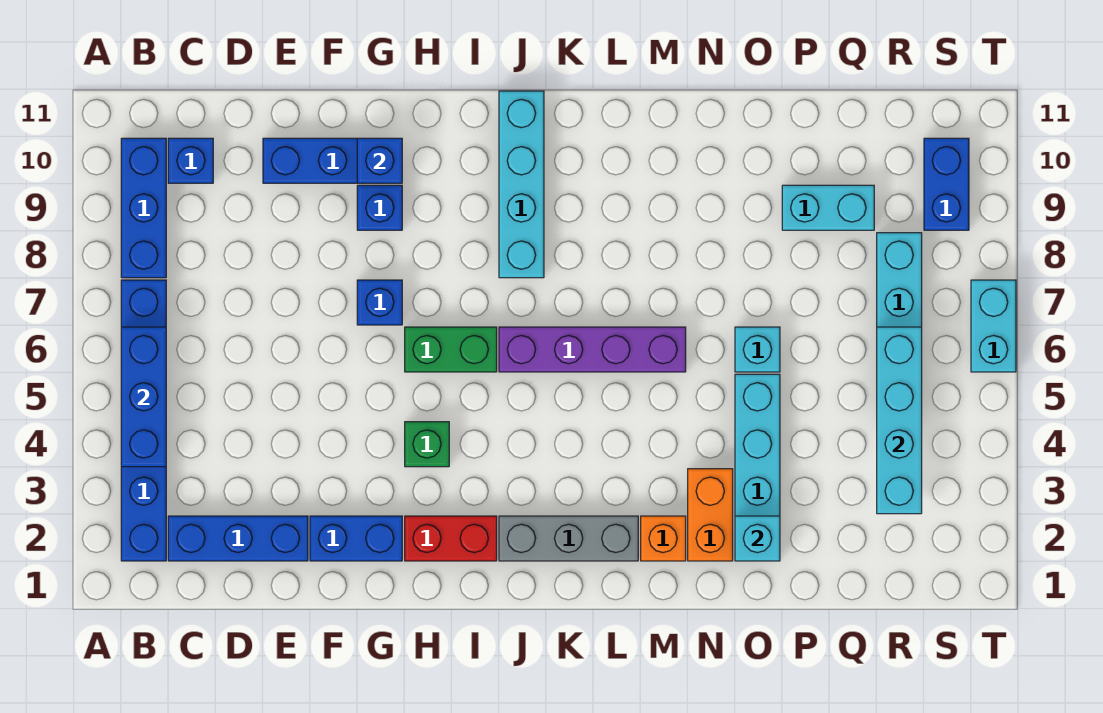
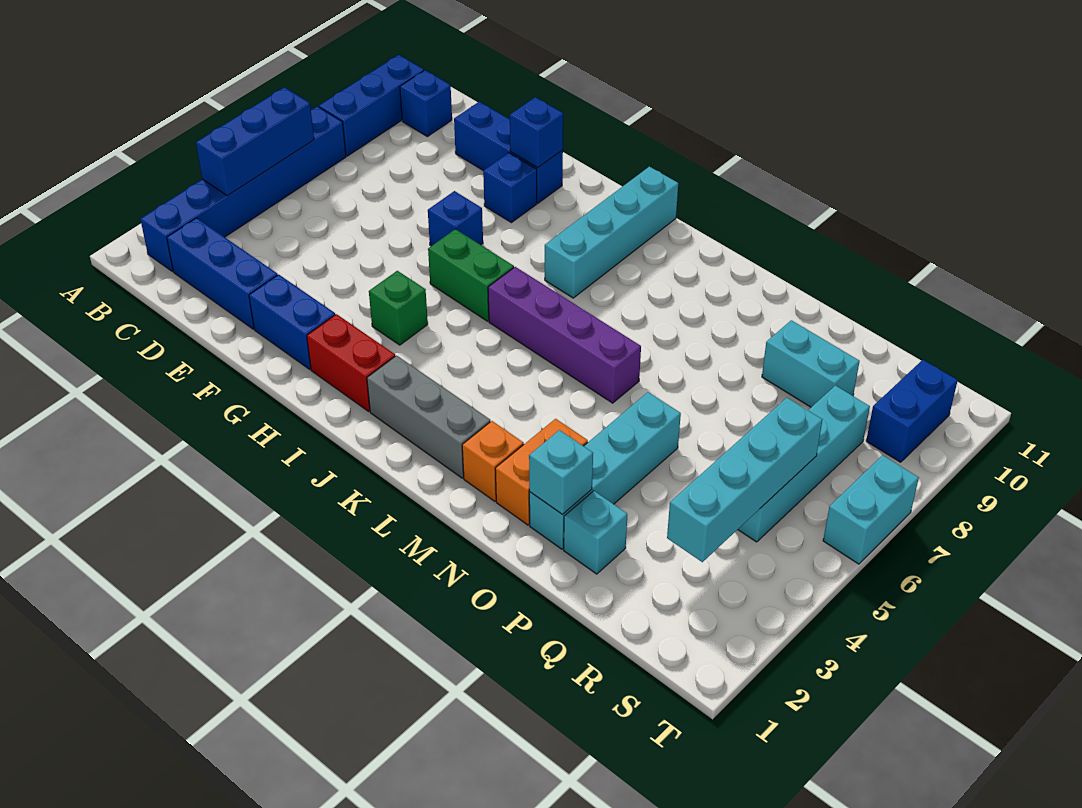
cyan brick O6 level 1 -> cyan brick P2 level 1

